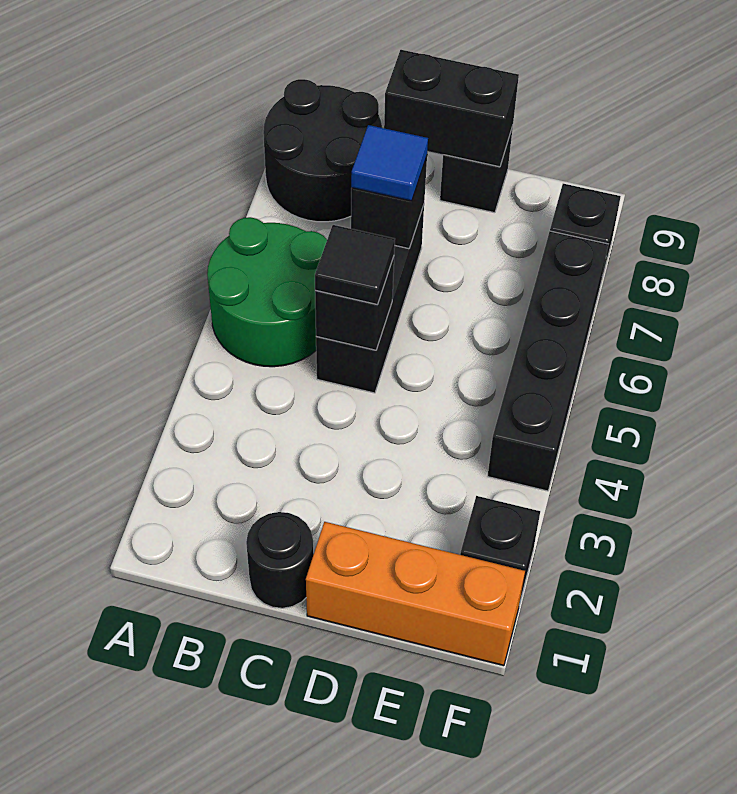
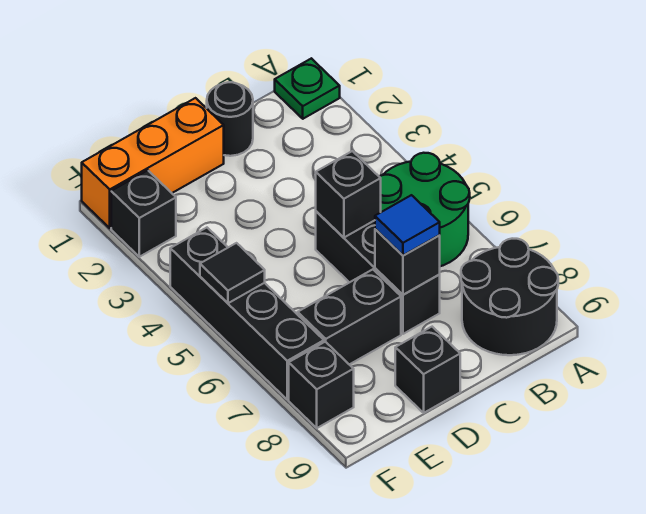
none -> green plate A1 level 1
black tile C5 level 3 -> black tile F5 level 2
black brick C9:D9 level 2 -> black brick D7:E7 level 1

